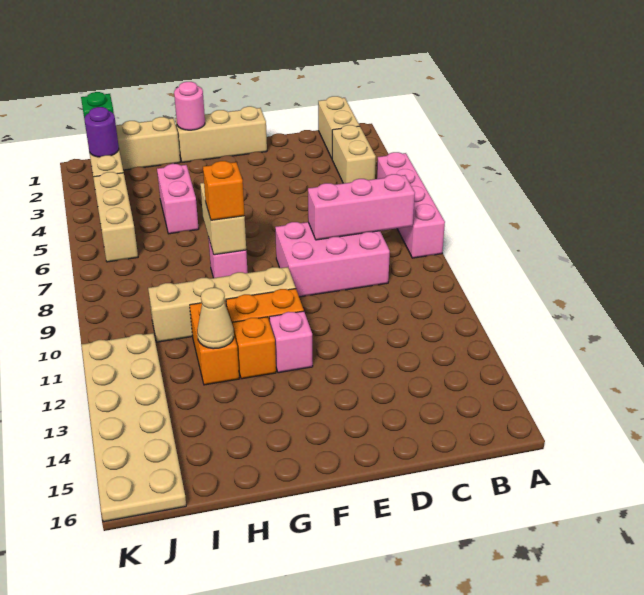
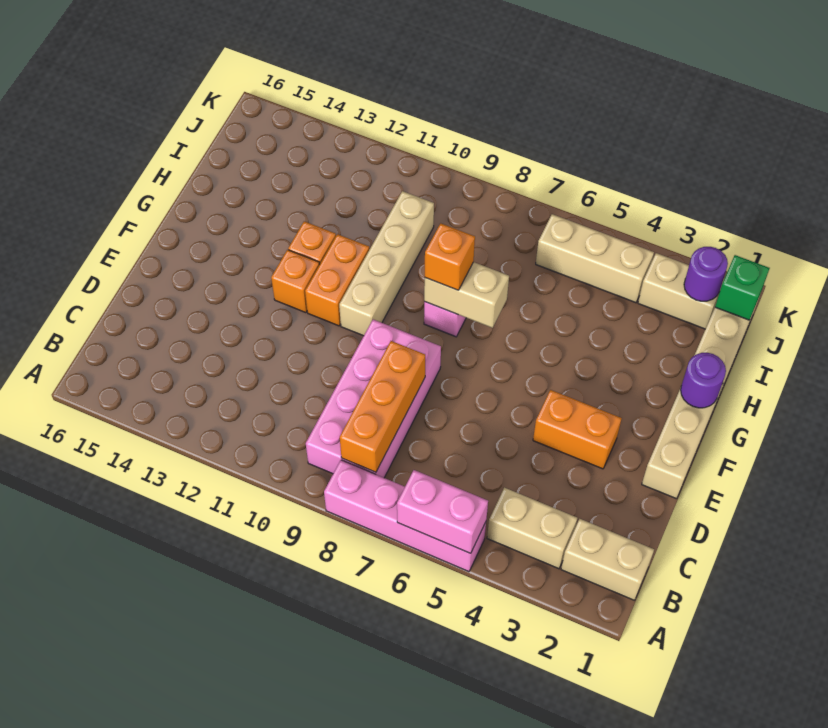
pink brick B8:D8 level 2 -> orange brick B8:D8 level 2
pink brick C8:E9 level 1 -> pink brick B8:E9 level 1
pink brick F12 level 1 -> orange brick F12 level 1
pink round brick G1 level 2 -> purple round brick G1 level 2
pink brick H4:H5 level 1 -> pink brick A5:A6 level 2
orange brick H11:H12 level 1 -> orange brick E3:E4 level 1
tan cone H12 level 2 -> none
tan plate J11:K16 level 1 -> none

